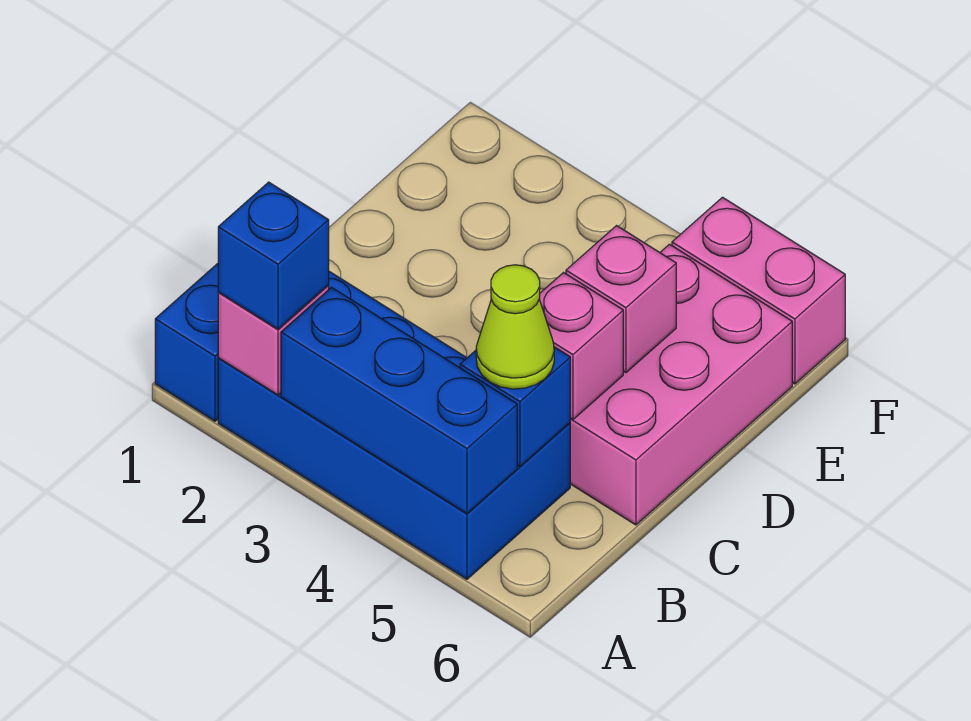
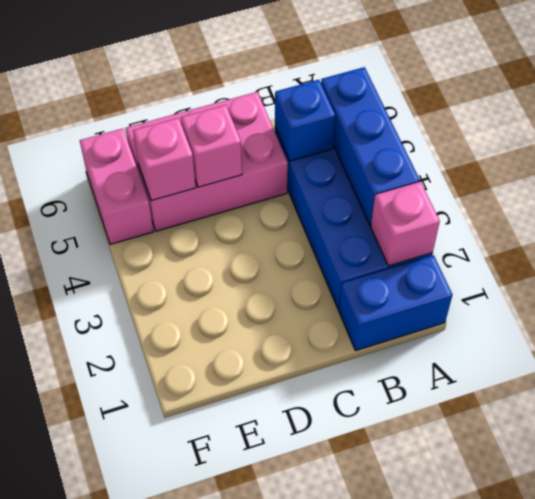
blue brick A2 level 3 -> none
lime cone B5 level 3 -> none
pink brick C5 level 2 -> pink brick E5 level 2

